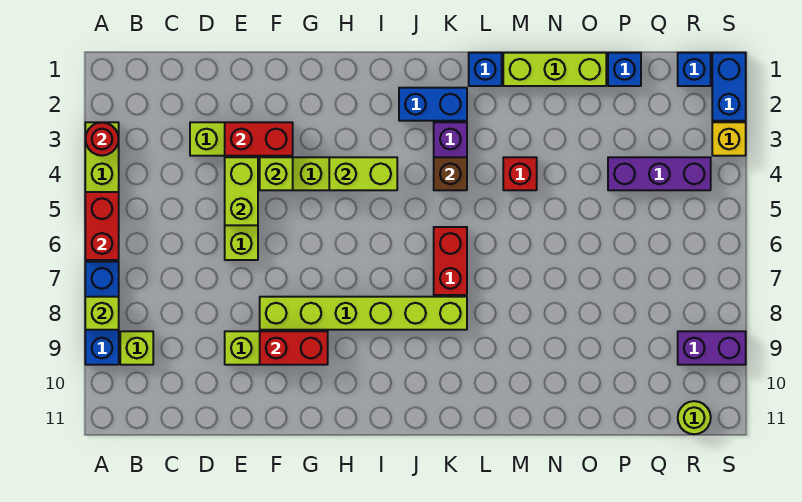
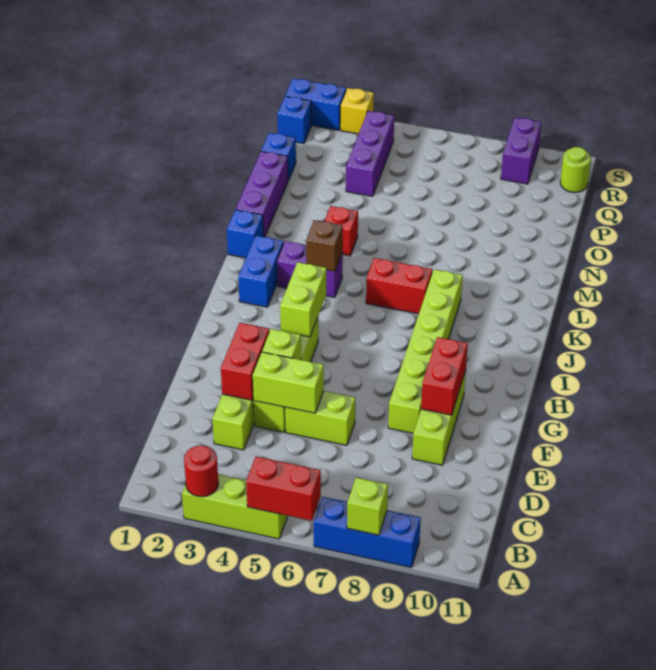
lime brick B9 level 1 -> none
lime brick M1:O1 level 1 -> purple brick M1:O1 level 1

